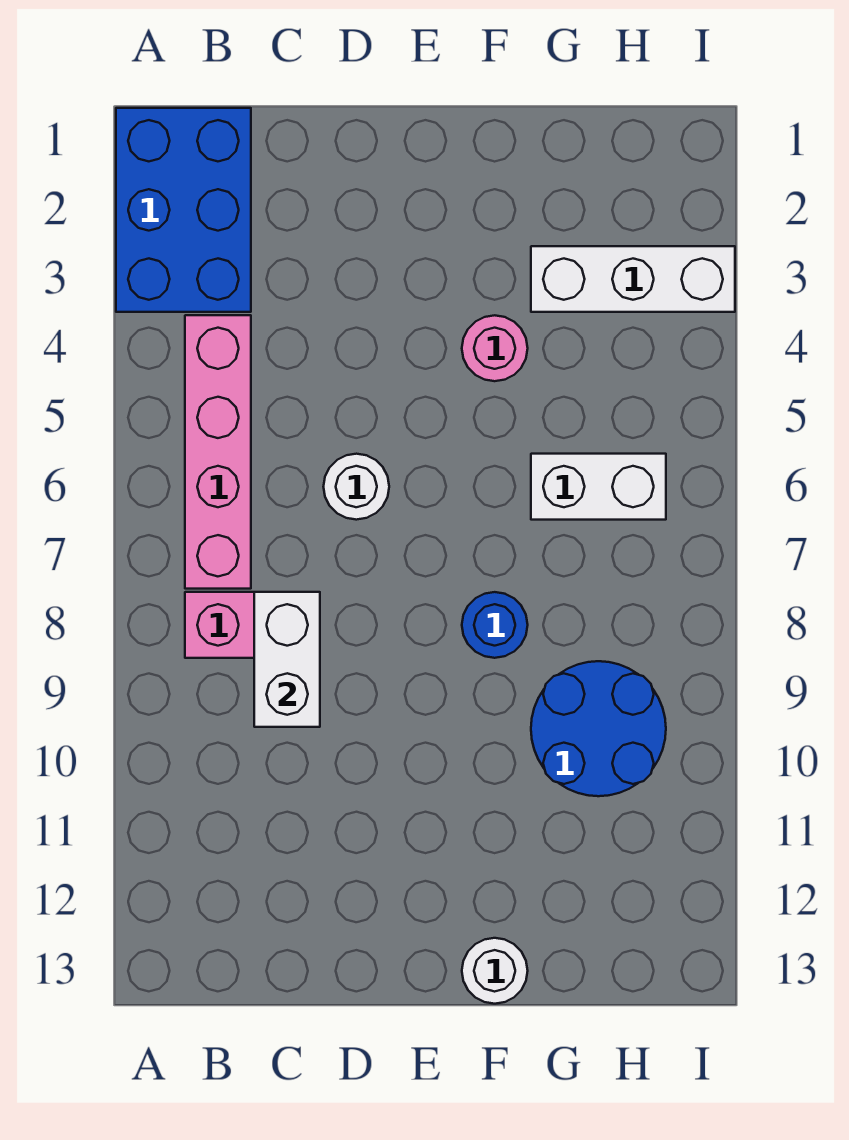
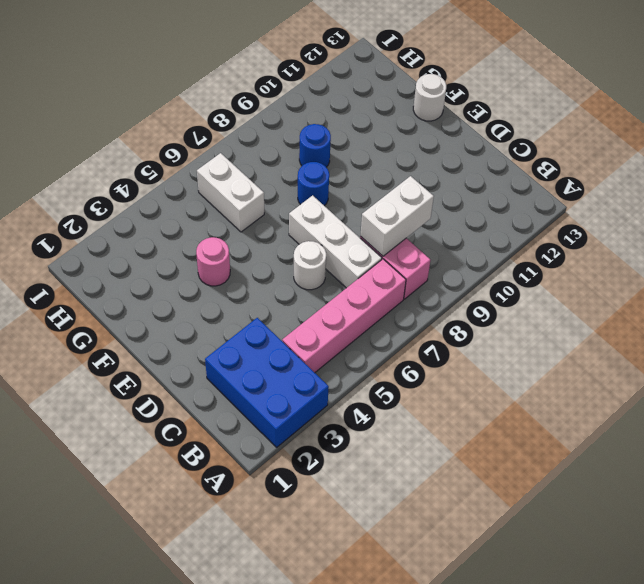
blue brick A1:B3 level 1 -> blue brick A2:C3 level 1
white brick G3:I3 level 1 -> white brick C7:E7 level 1
blue round brick G9:H10 level 1 -> blue round brick G9 level 1

